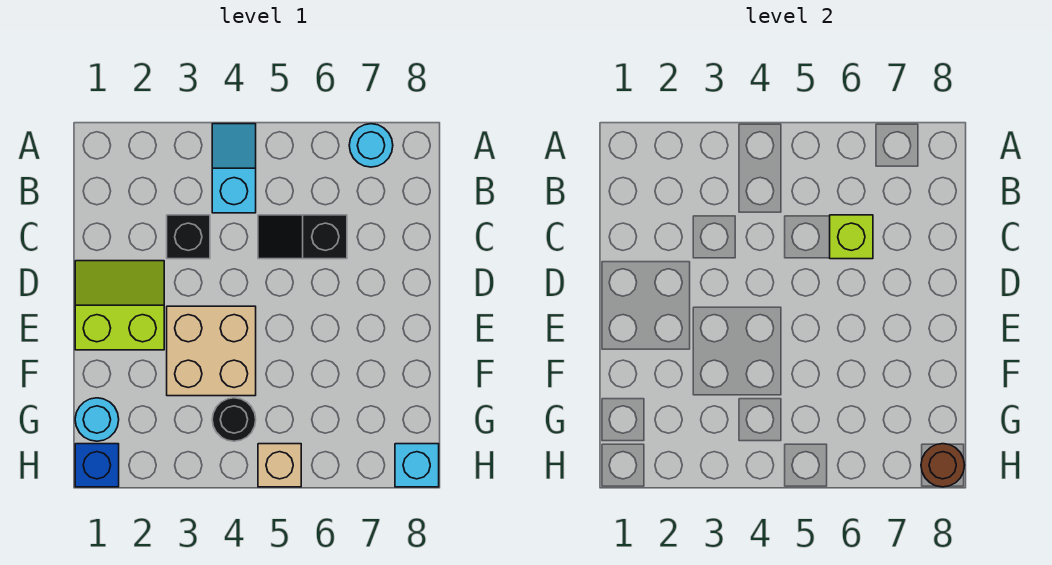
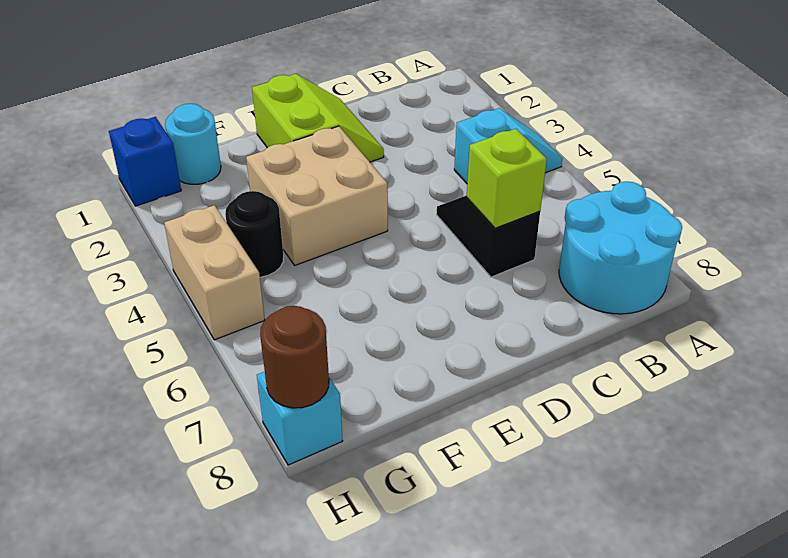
cyan round brick A7 level 1 -> cyan round brick A7:B8 level 1
black brick C3 level 1 -> none
tan brick H5 level 1 -> tan brick H4:H5 level 1

